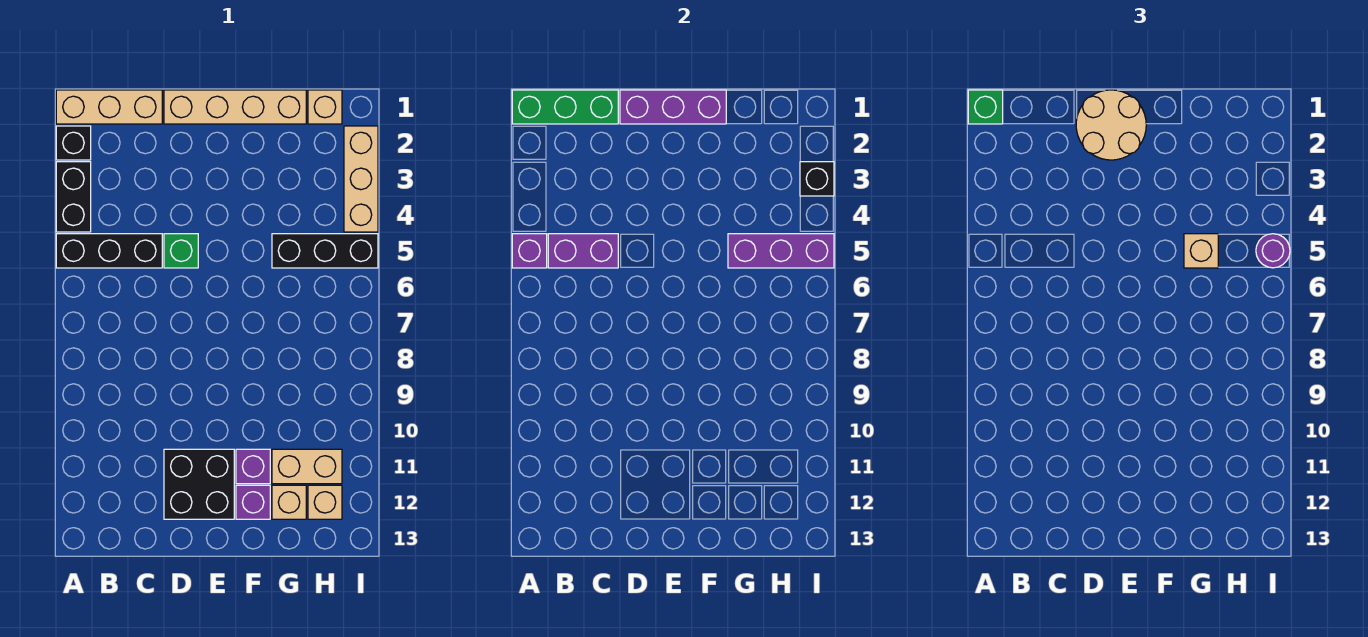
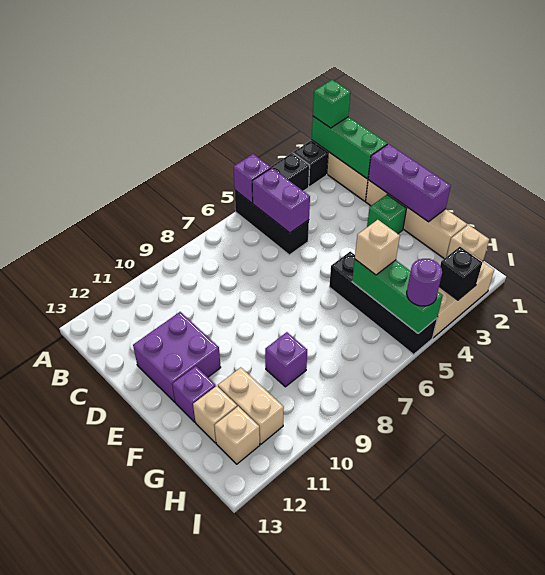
tan round brick D1:E2 level 3 -> none
green brick D5 level 1 -> green brick E2 level 1
black brick D11:E12 level 1 -> purple brick D11:E12 level 1
purple brick F11 level 1 -> purple brick G9 level 1
black brick G5:I5 level 1 -> black brick F5:I5 level 1
purple brick G5:I5 level 2 -> green brick G5:I5 level 2

